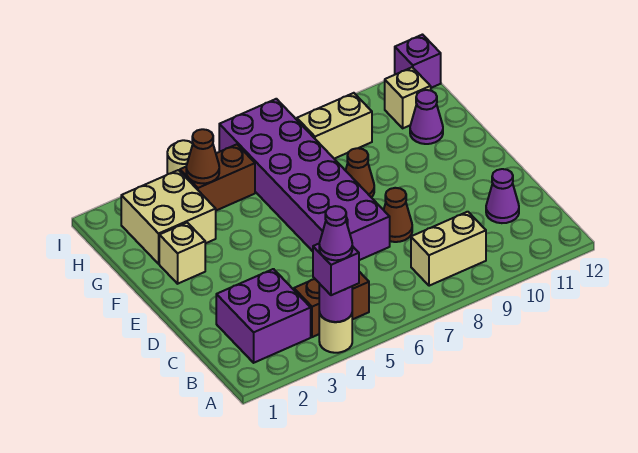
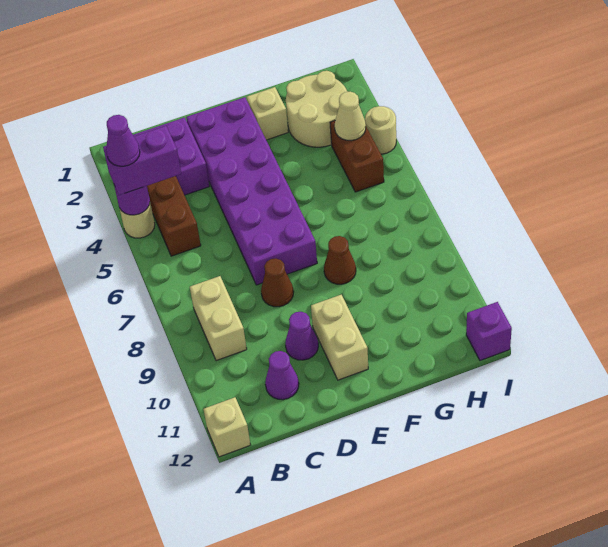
purple brick A4 level 3 -> purple brick A4:B4 level 3
purple brick D6:I7 level 1 -> purple brick D2:E7 level 1
tan brick G2:H3 level 1 -> tan round brick G2:H3 level 1
purple cone G11 level 1 -> purple cone D10 level 1
brown cone H4 level 2 -> tan cone H4 level 2
tan brick H8:H9 level 1 -> tan brick E10:E11 level 1
tan brick H11 level 1 -> tan brick A12 level 1

